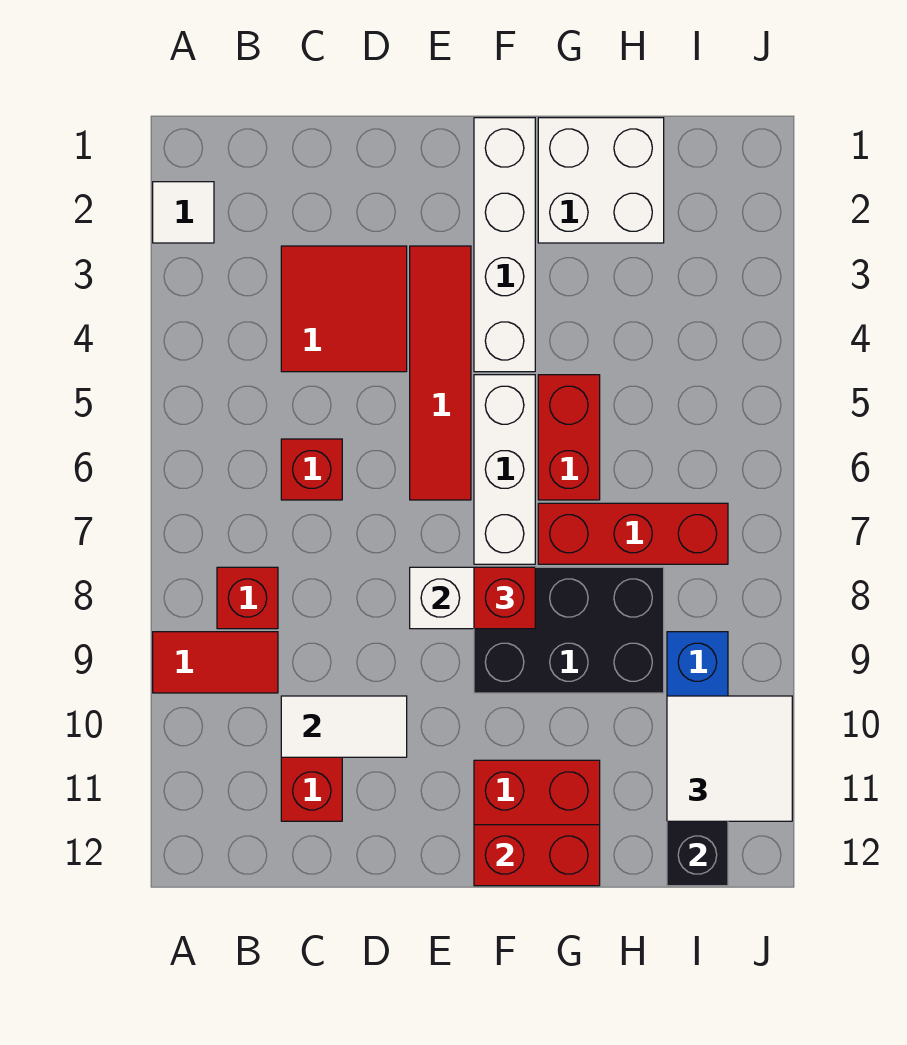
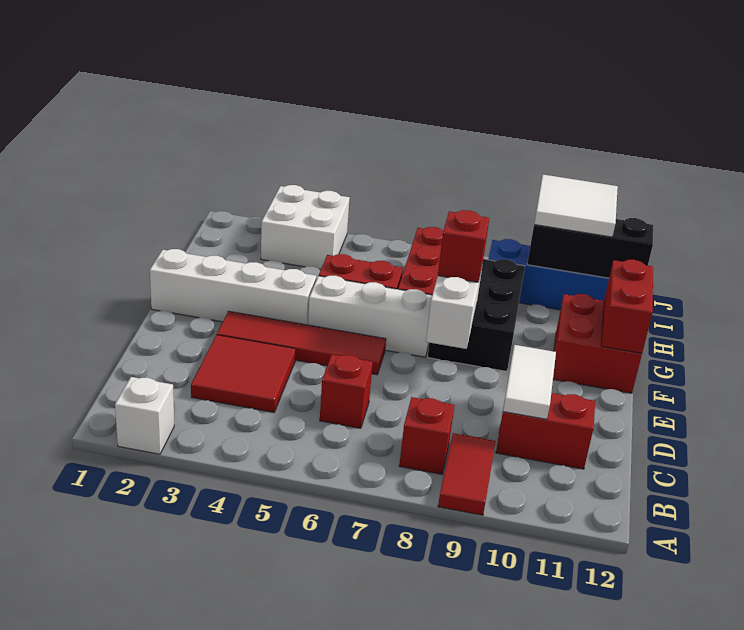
white tile A2 level 1 -> white brick A2 level 1
white brick G1:H2 level 1 -> white brick I3:J4 level 1

